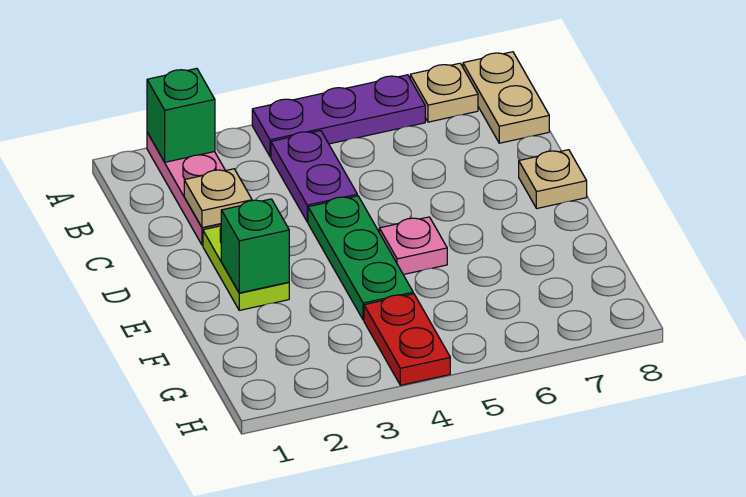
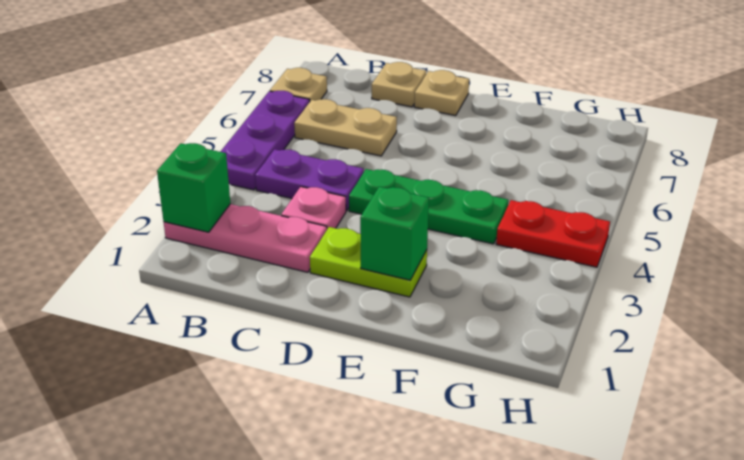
tan plate A8:B8 level 1 -> tan plate B6:C6 level 1
tan plate C2 level 2 -> tan plate C8 level 1
pink plate E5 level 1 -> pink plate C3 level 1

